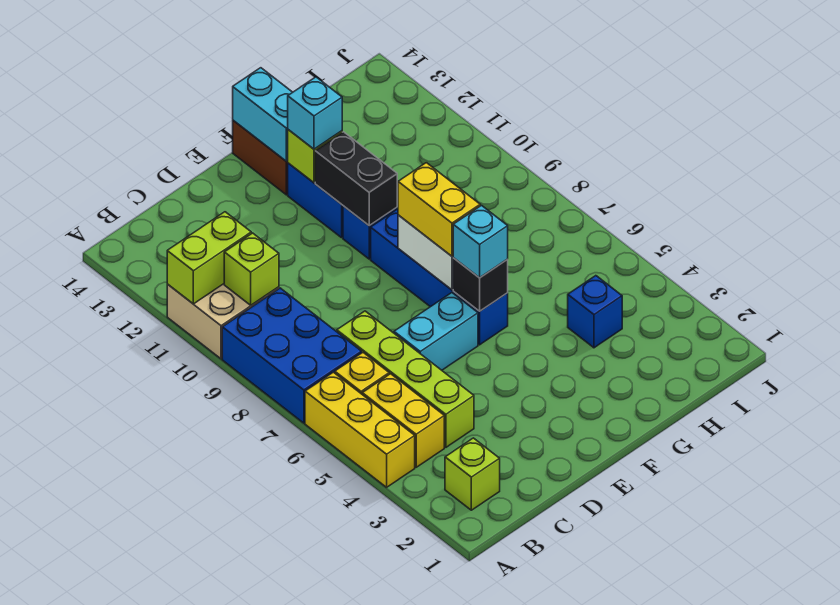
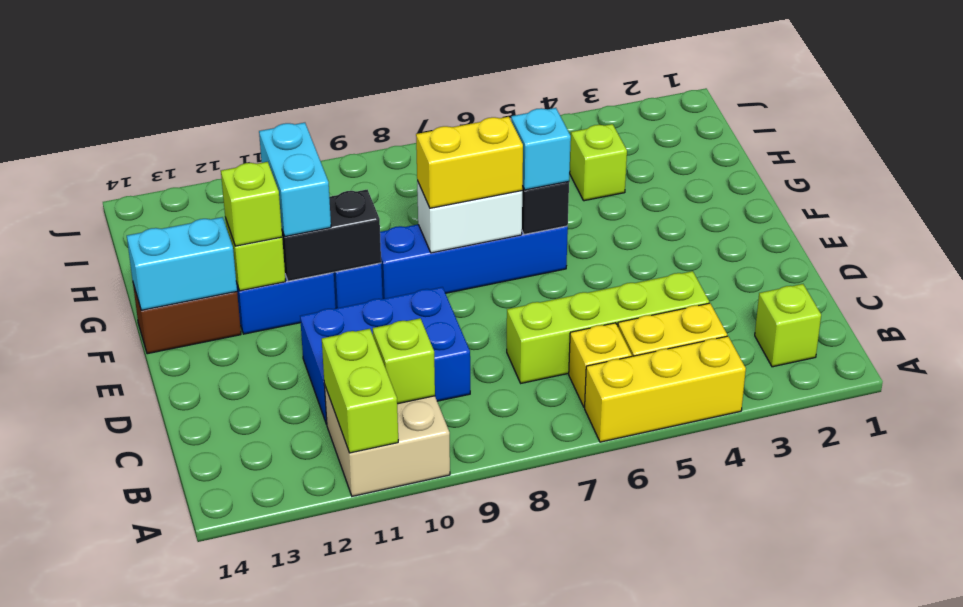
blue brick A7:B9 level 1 -> blue brick C9:D11 level 1
cyan brick D6:E6 level 1 -> cyan brick F11:G11 level 3
cyan brick F12 level 3 -> lime brick F12 level 3
blue brick H4 level 1 -> lime brick H4 level 1

